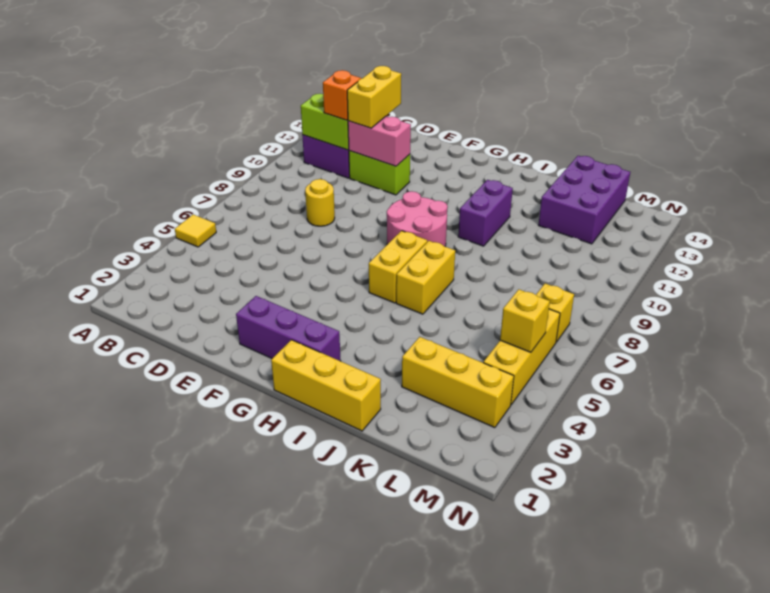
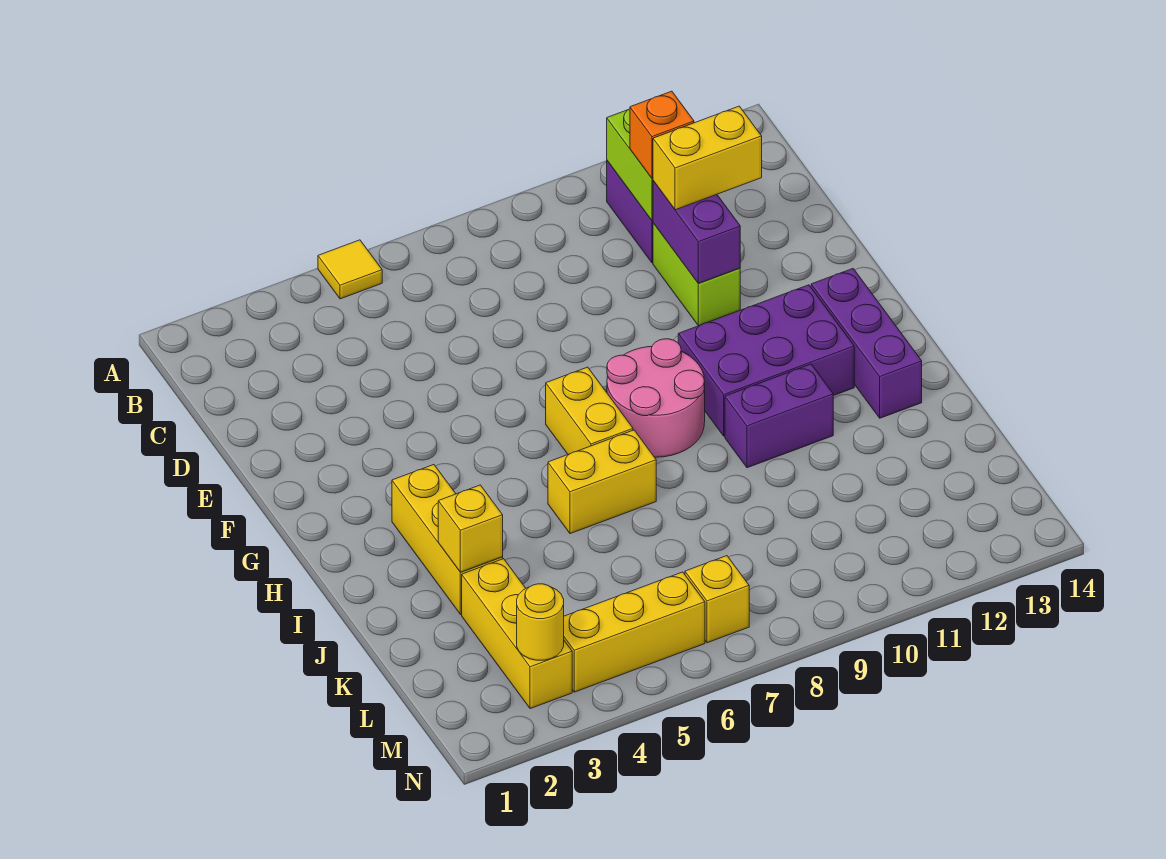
yellow round brick D8 level 1 -> yellow round brick M3 level 2
pink brick D11:E11 level 2 -> purple brick D11:E11 level 2
purple brick F2:H2 level 1 -> purple brick G13:I13 level 1
yellow brick H1:J1 level 1 -> yellow brick H3:J3 level 1
yellow brick H6:H7 level 1 -> yellow brick G7:H7 level 1
purple brick K12:L14 level 1 -> purple brick G10:H12 level 1
yellow brick M5 level 2 -> yellow brick J3 level 2

